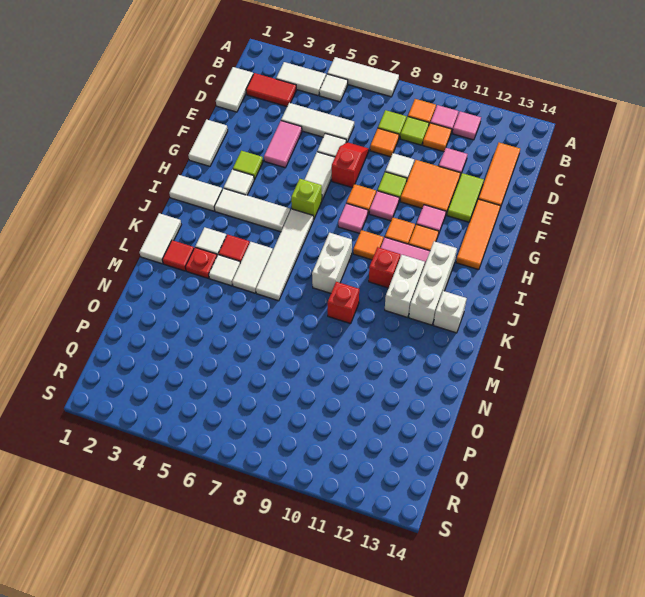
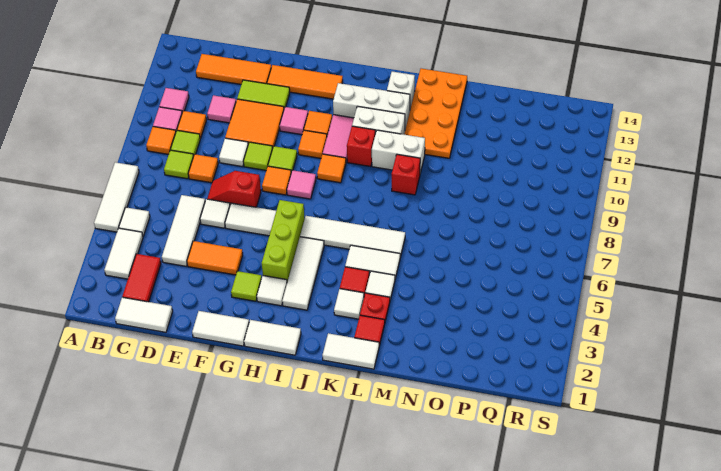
pink tile E4:F4 level 1 -> orange tile E4:F4 level 1
pink tile G9 level 1 -> lime tile G9 level 1
lime brick H6 level 1 -> lime brick H4:H6 level 1
white tile I1:I2 level 1 -> white tile H1:I1 level 1
white brick J8:K8 level 1 -> white brick K10:L10 level 1
none -> orange plate L11:M14 level 1

